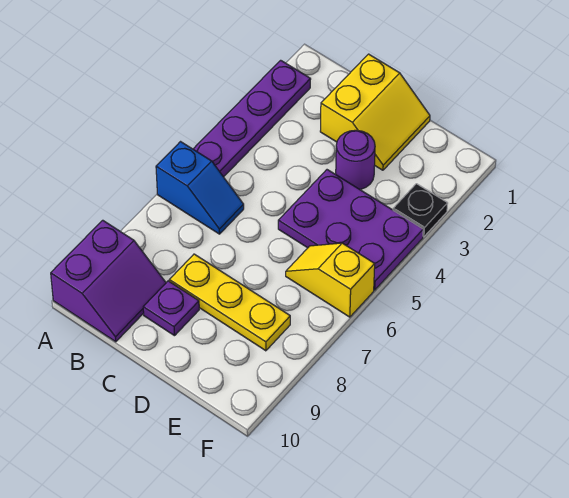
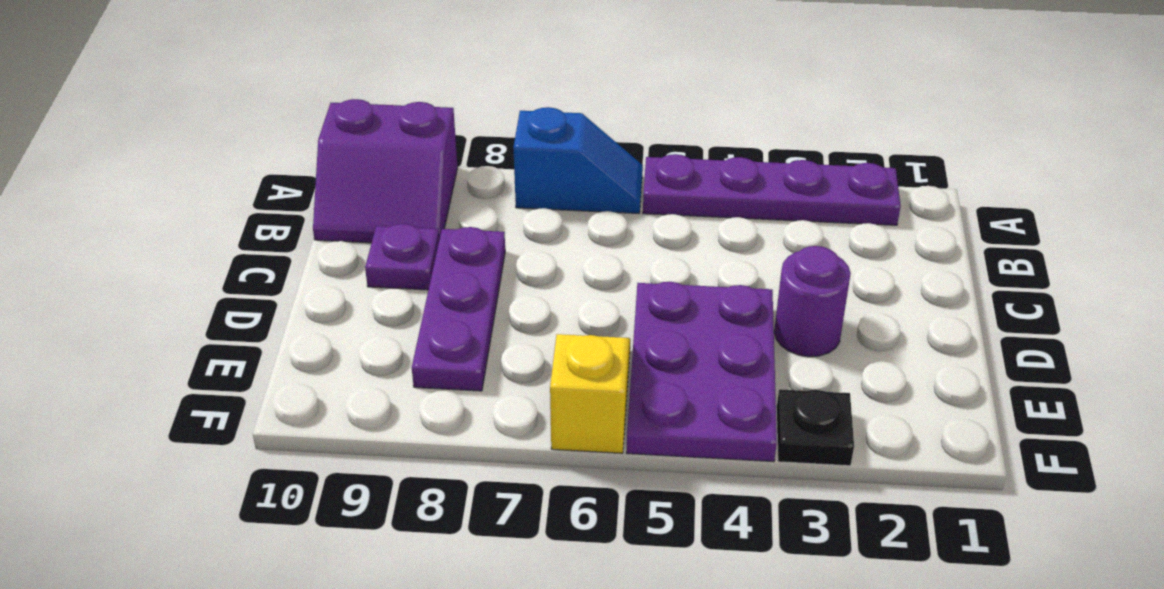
blue slope A6:B6 level 1 top A -> blue slope A6:A7 level 1 top 7
yellow slope C1:D2 level 1 top C -> none
yellow plate C8:E8 level 1 -> purple plate C8:E8 level 1

